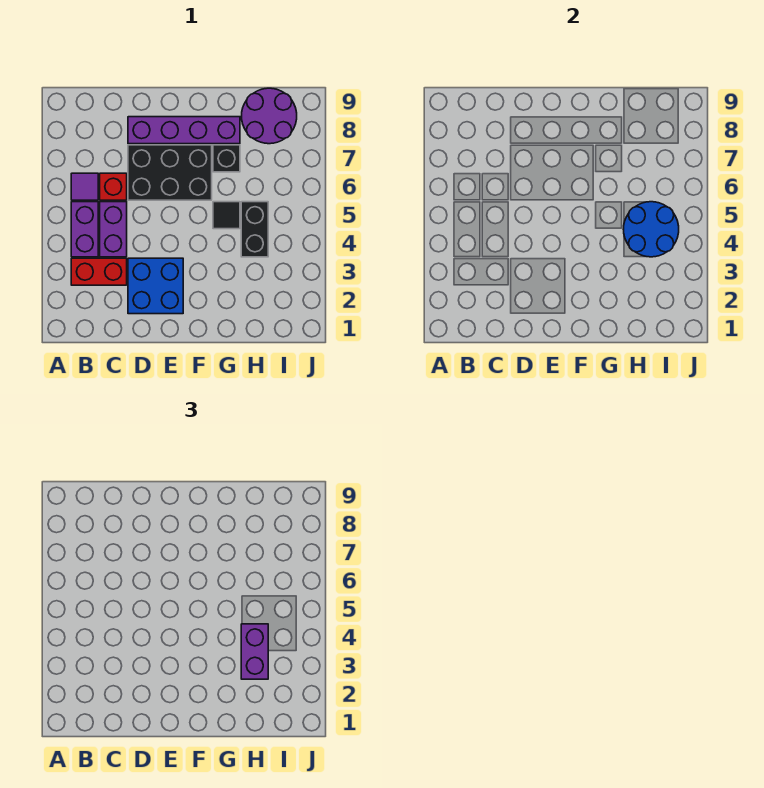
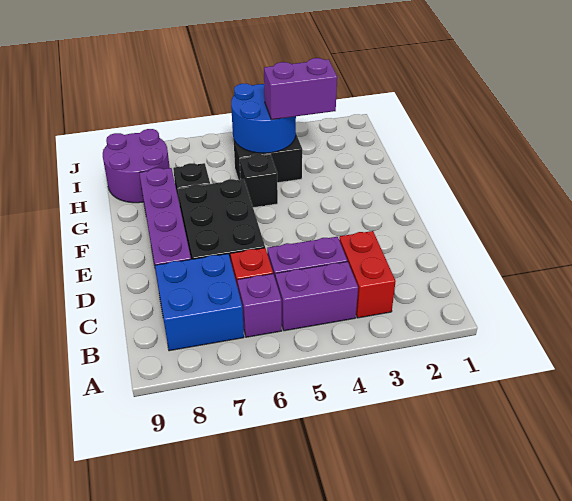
purple tile B6 level 1 -> purple brick B6 level 1
blue brick D2:E3 level 1 -> blue brick B7:C8 level 1
black tile G5 level 1 -> black brick G5 level 1

